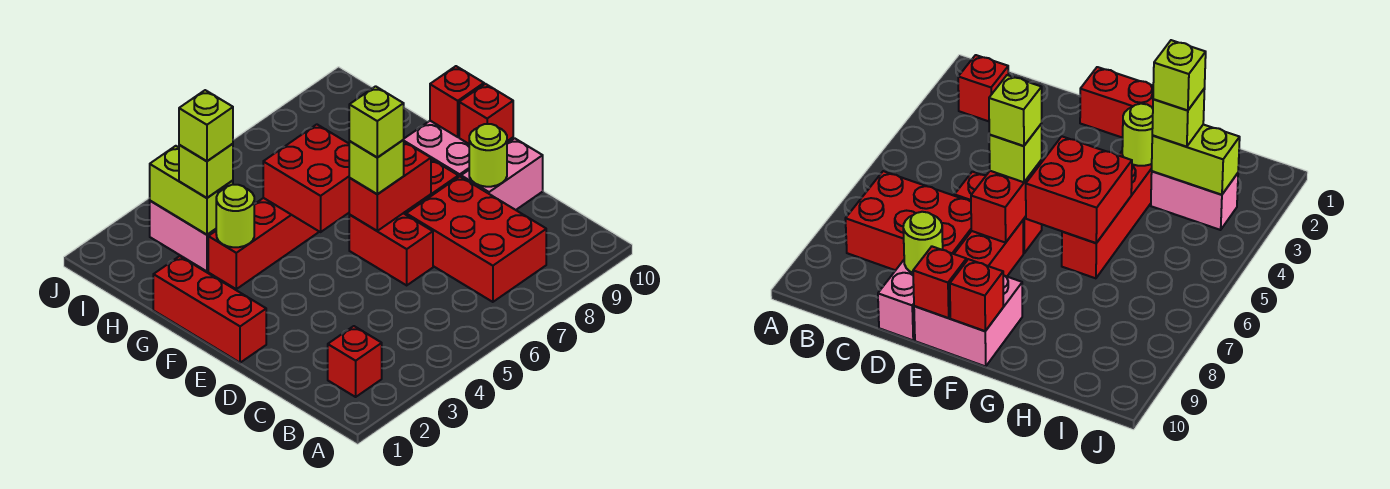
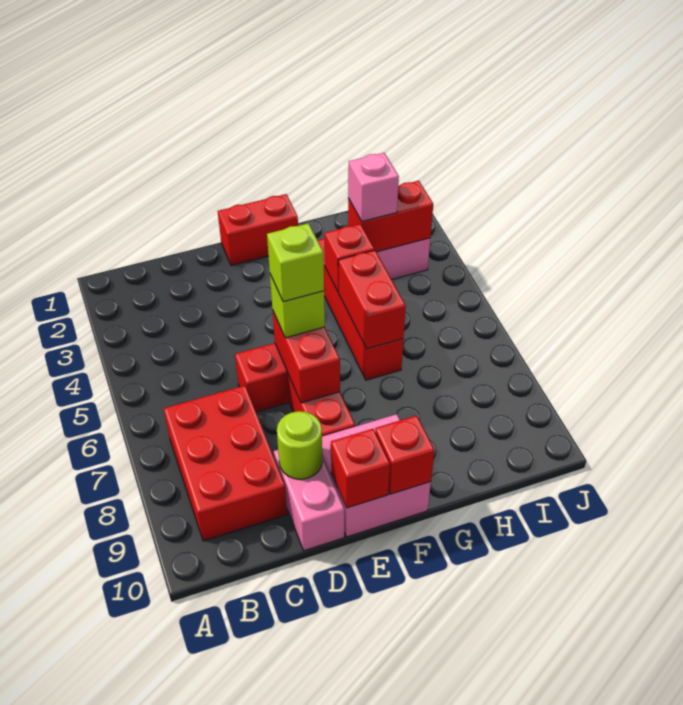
red brick B2 level 1 -> red brick G4 level 2
red brick B7:D8 level 1 -> red brick B7:C9 level 1
red brick E1:G1 level 1 -> red brick E1:F1 level 1
red brick F5:G6 level 2 -> red brick G5:G6 level 2
lime round brick G3 level 2 -> none
lime brick H3:I3 level 2 -> red brick H3:I3 level 2
lime brick H3 level 3 -> pink brick H3 level 3
lime brick H3 level 4 -> none

